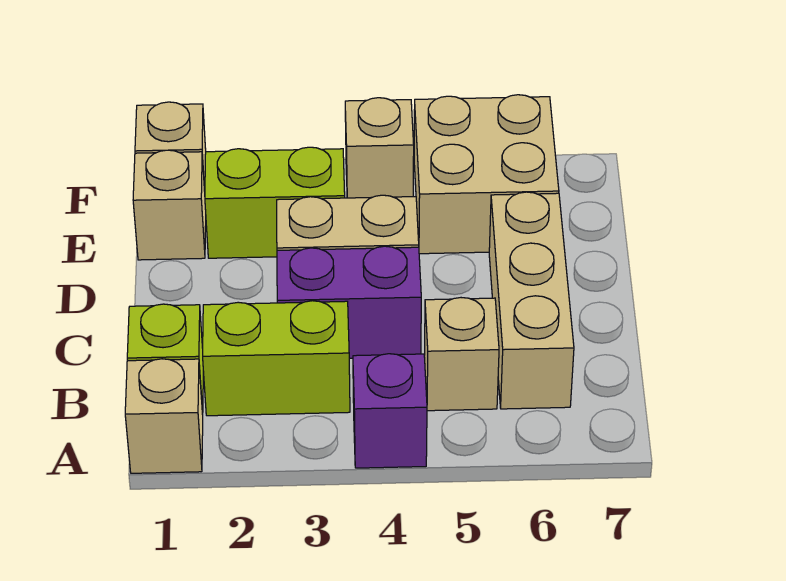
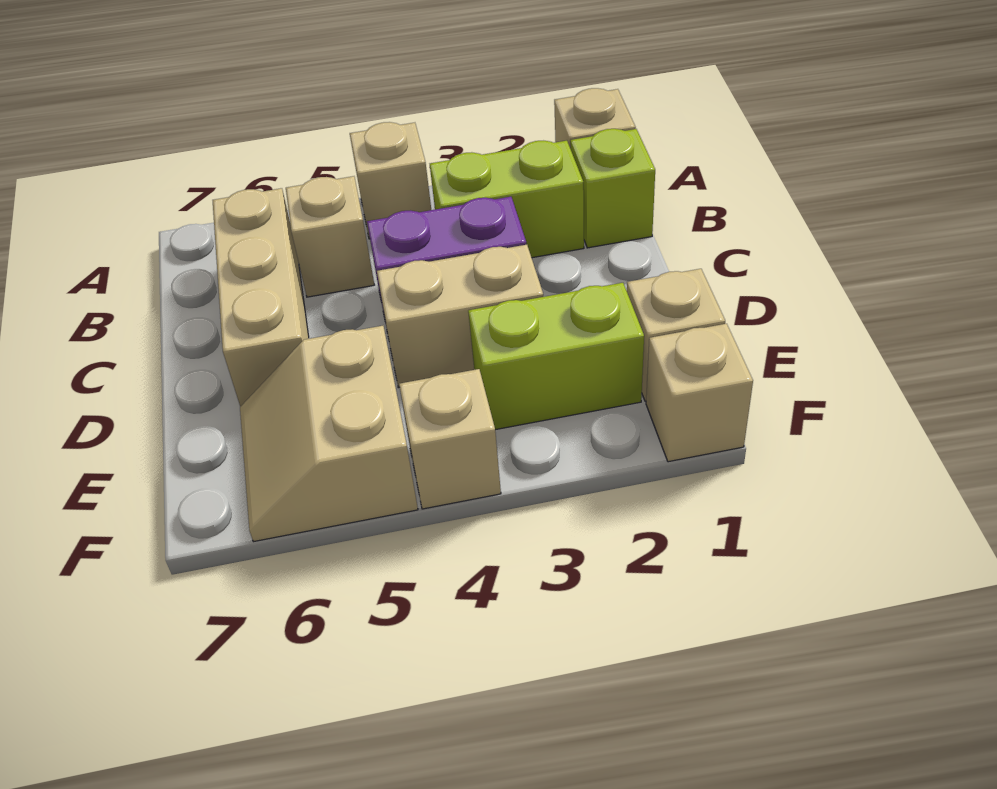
purple brick A4 level 1 -> tan brick A4 level 1
tan brick E5:F6 level 1 -> tan slope E5:F6 level 1 top 5

